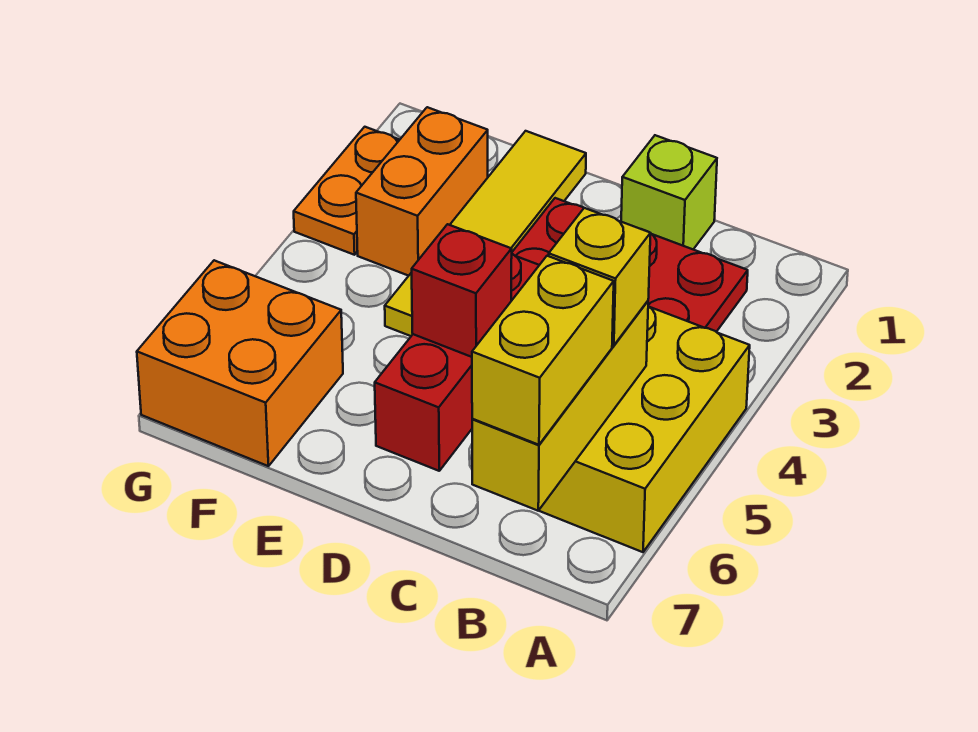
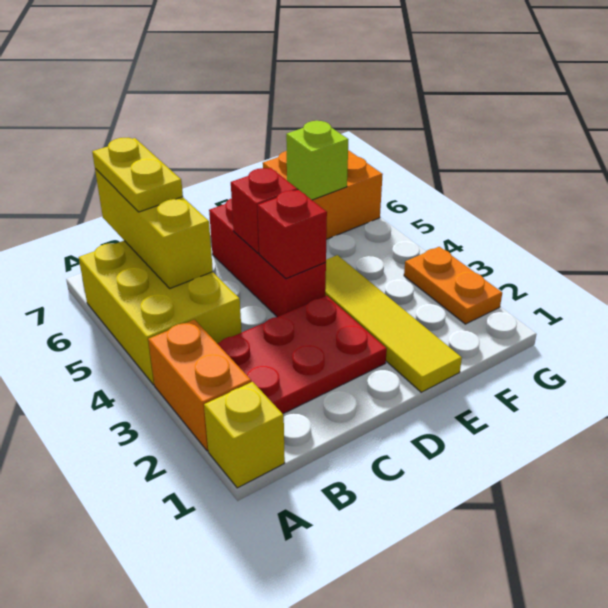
yellow brick B5 level 3 -> yellow brick A1 level 1
yellow brick B6:B7 level 3 -> yellow plate B6:B7 level 3
lime brick C1 level 1 -> lime brick F6 level 2
none -> red brick D4 level 2
orange brick F2:F3 level 1 -> orange brick A2:A3 level 1

